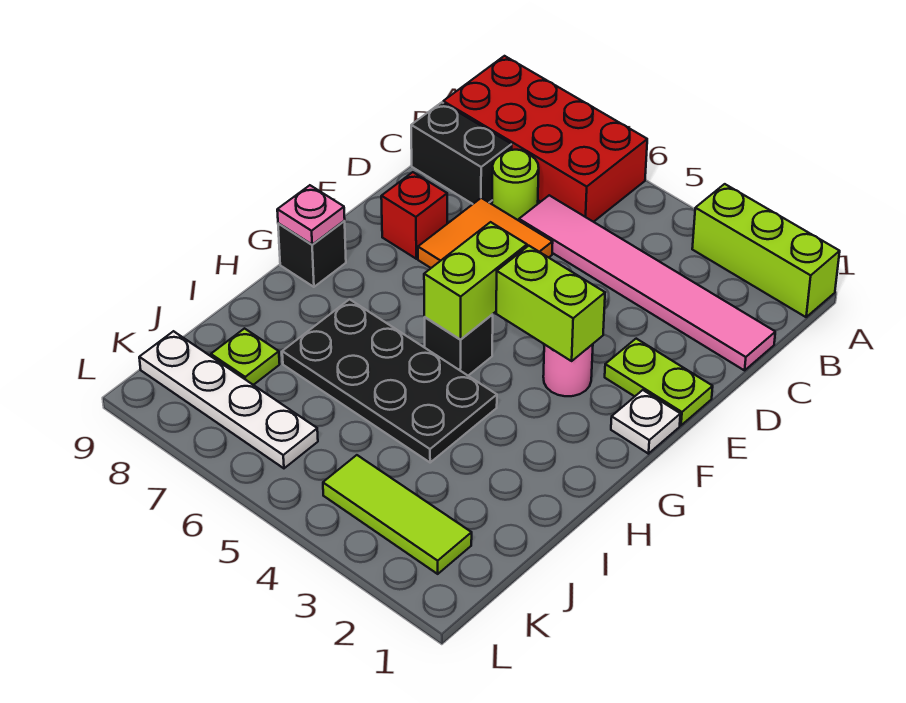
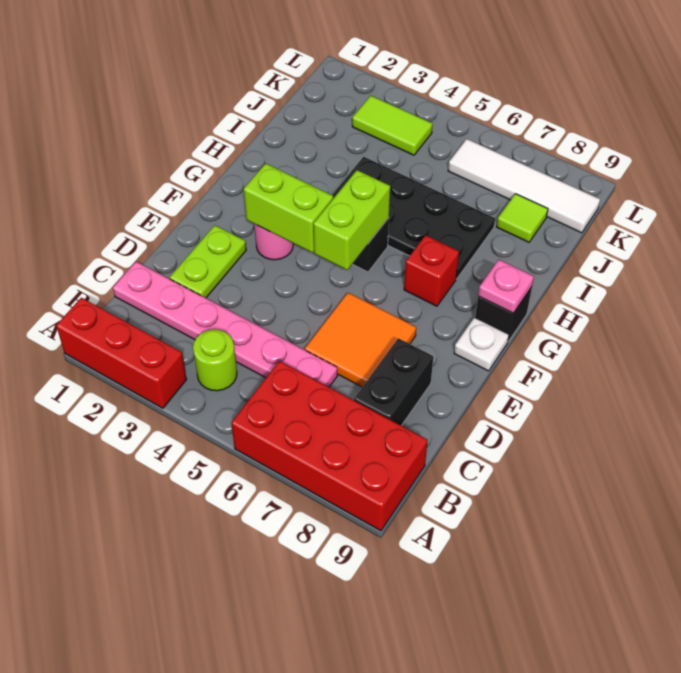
lime brick A1:A3 level 1 -> red brick A1:A3 level 1
pink tile C1:C6 level 1 -> pink plate C1:C6 level 1
lime round brick C7 level 1 -> lime round brick B4 level 1
black brick C8:C9 level 1 -> black brick C8:D8 level 1
lime plate E1:E2 level 1 -> lime plate D2:E2 level 1
red brick E8 level 1 -> red brick G7 level 1
white plate F1 level 1 -> white plate F9 level 1
lime plate J8 level 1 -> lime tile J8 level 1
lime tile K2:K4 level 1 -> lime tile K3:K4 level 1
white plate K6:K9 level 1 -> white tile K6:K9 level 1

